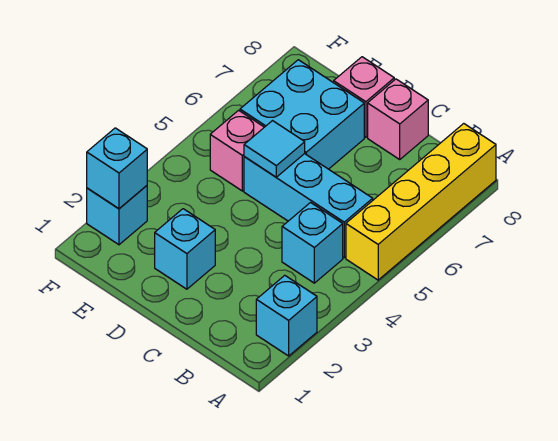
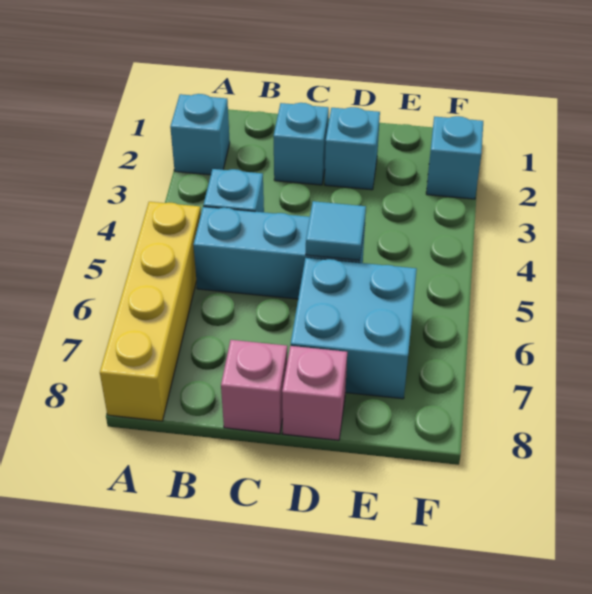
pink brick E5 level 1 -> none
cyan brick F2 level 2 -> cyan brick C2 level 1

